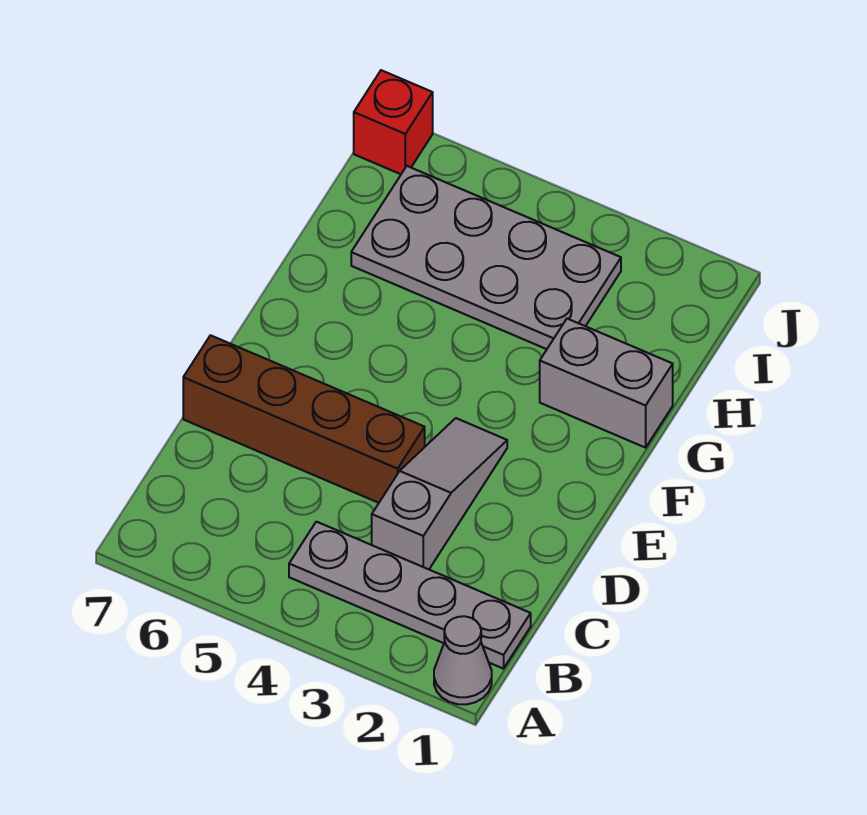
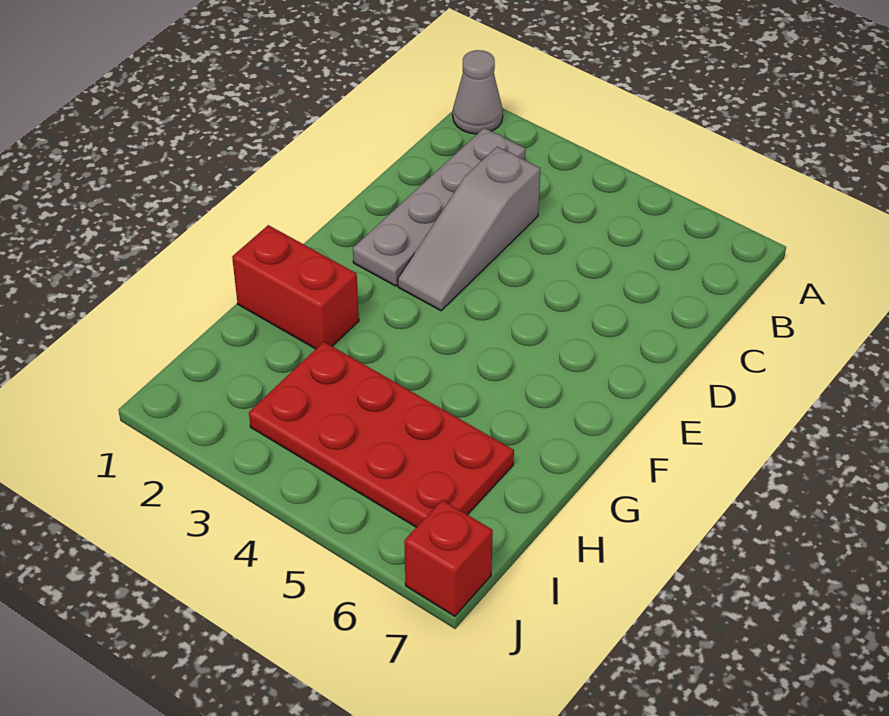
grey plate B1:B4 level 1 -> grey plate B2:E2 level 1
brown brick D4:D7 level 1 -> none
grey brick G1:G2 level 1 -> red brick G1:G2 level 1
grey plate H3:I6 level 1 -> red plate H3:I6 level 1

